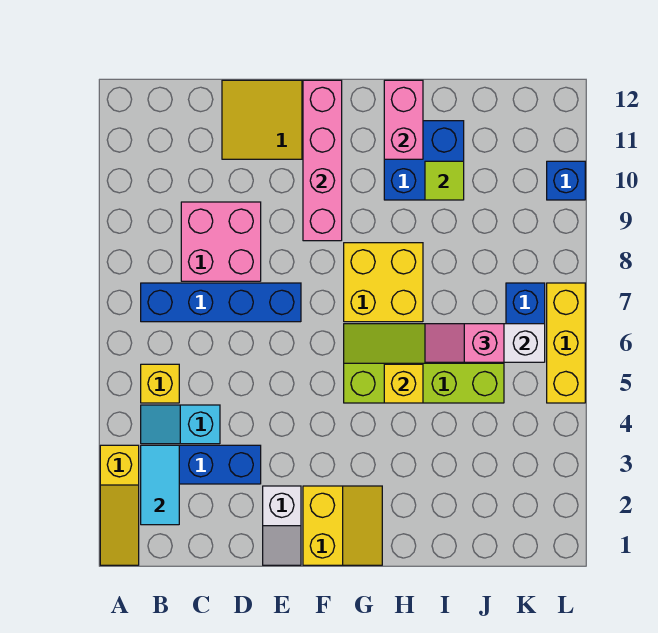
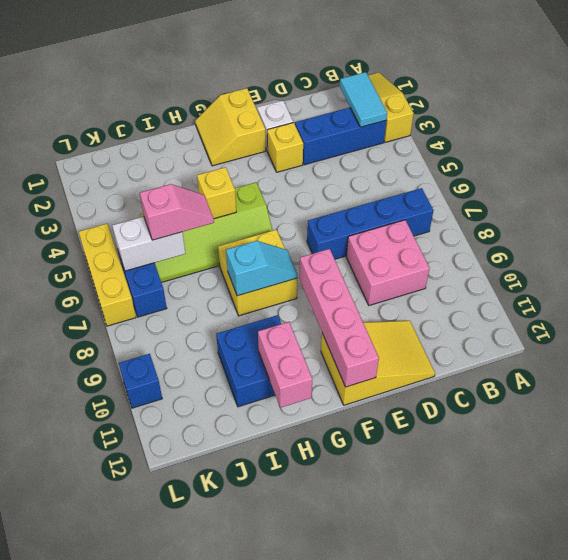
cyan slope B4:C4 level 1 top C -> cyan slope G8:H8 level 2 top H
yellow brick B5 level 1 -> yellow brick E3 level 1
lime tile I10 level 2 -> none

